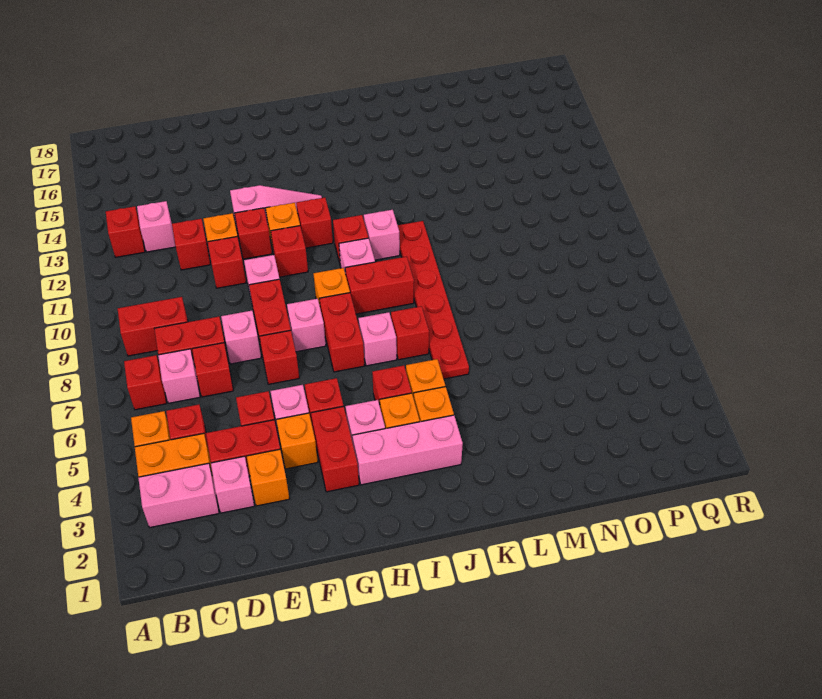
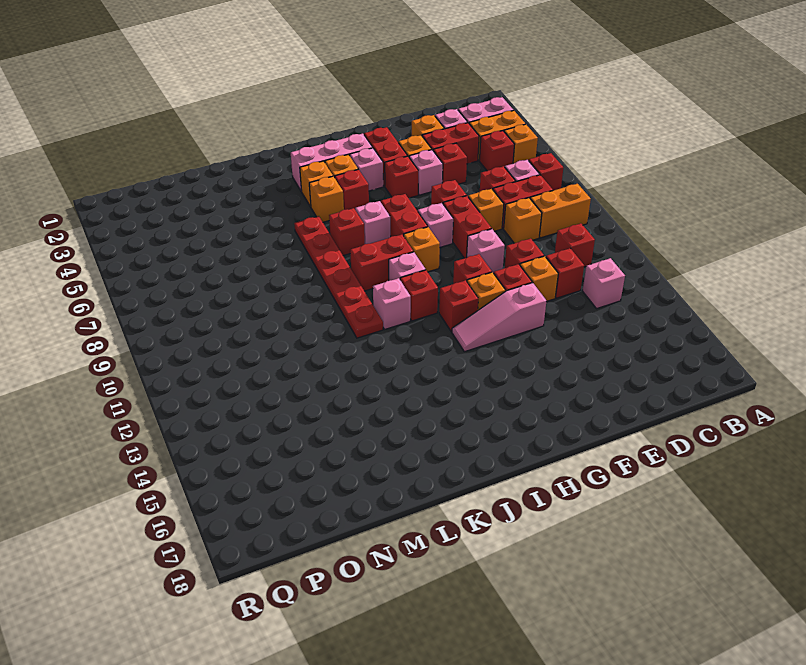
red brick B9:C9 level 1 -> orange brick B9:C9 level 1
red brick B13 level 1 -> red brick C11 level 1
none -> orange brick D9 level 1
pink brick E8 level 1 -> orange brick E8 level 1

